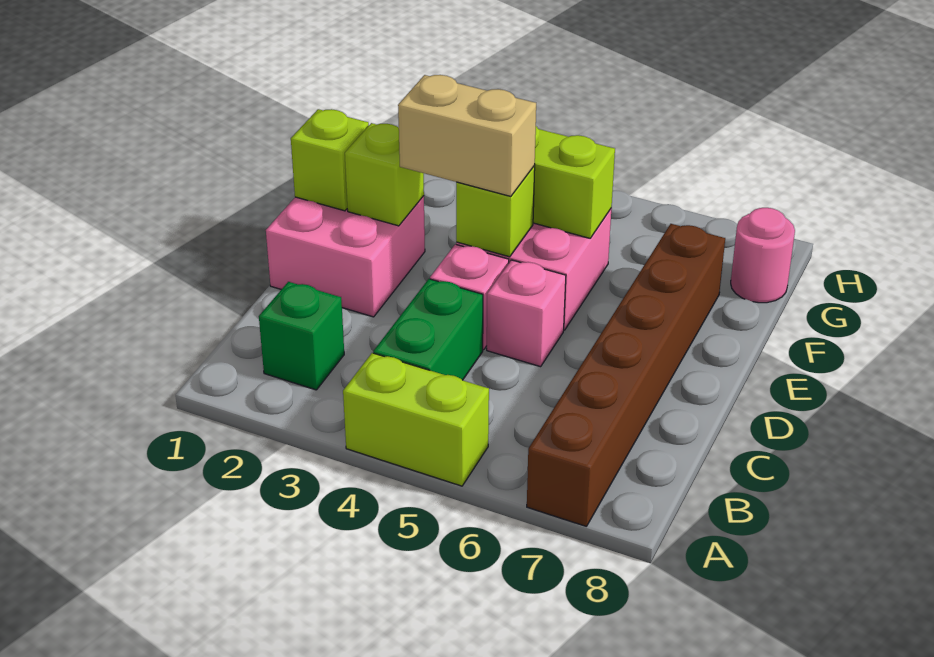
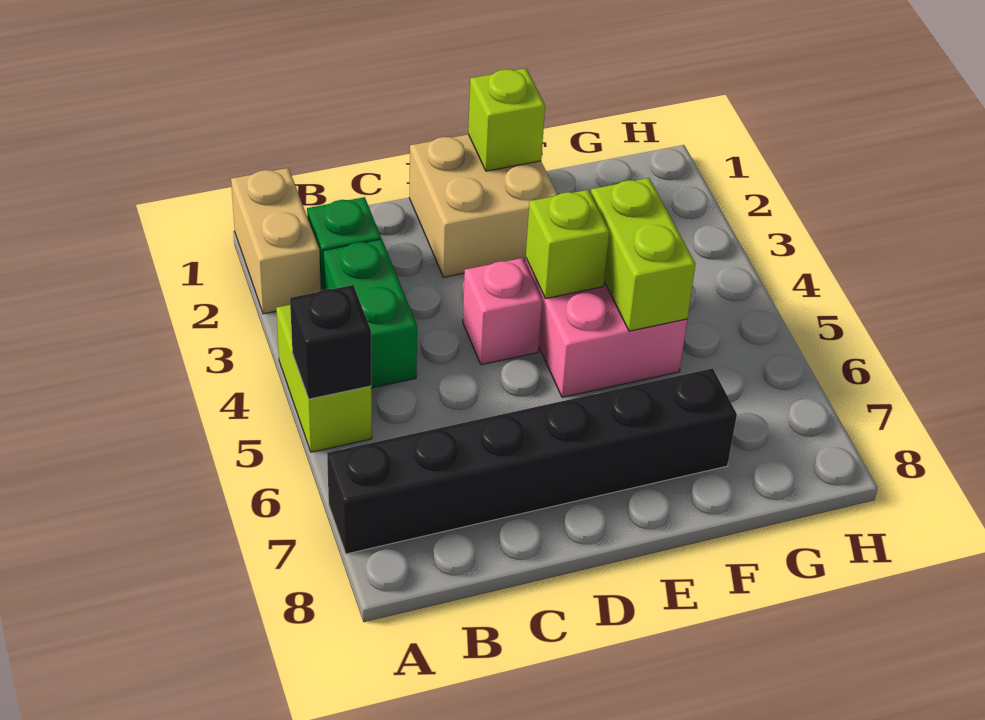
none -> black brick A5 level 2
brown brick A7:F7 level 1 -> black brick A7:F7 level 1
green brick B4:C4 level 1 -> green brick B3:B4 level 1
pink brick D1:E2 level 1 -> tan brick D1:E2 level 1
pink brick D5 level 1 -> none
lime brick E2 level 2 -> none
tan brick E3:E4 level 3 -> tan brick A1:A2 level 1
pink round brick G8 level 1 -> none

